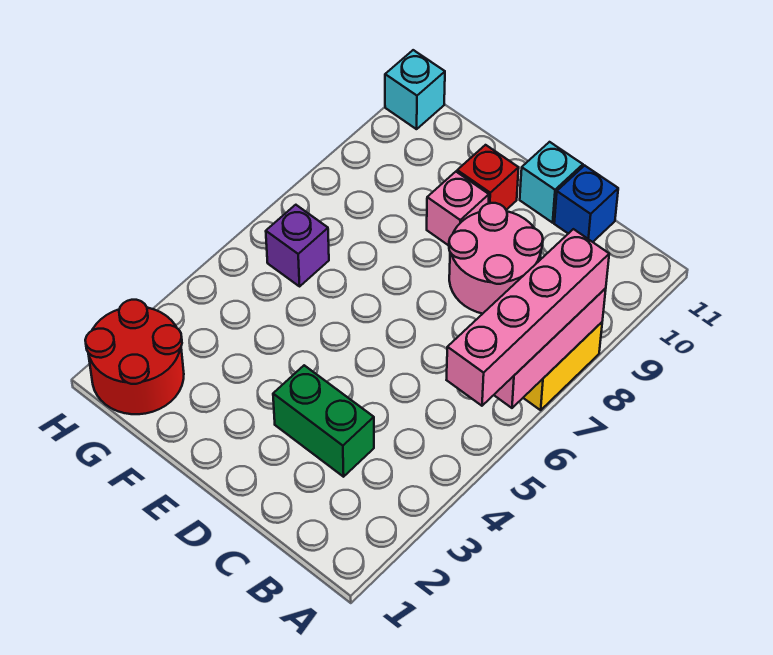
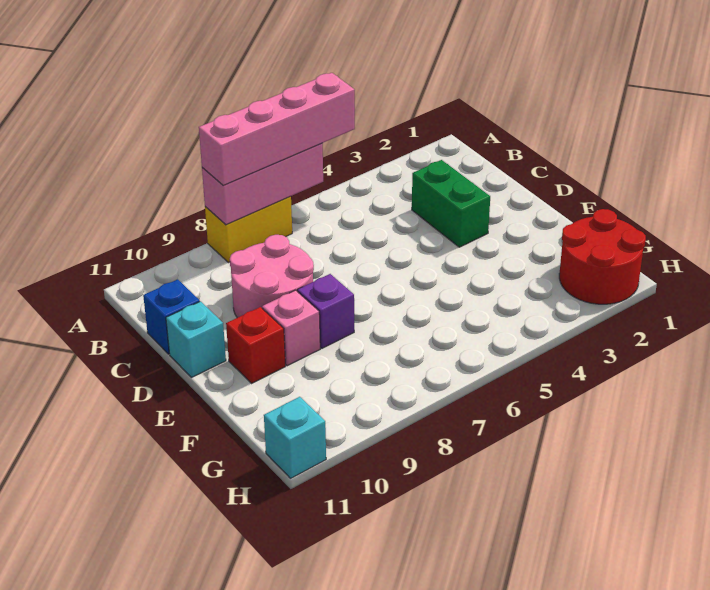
purple brick G6 level 1 -> purple brick E8 level 1

